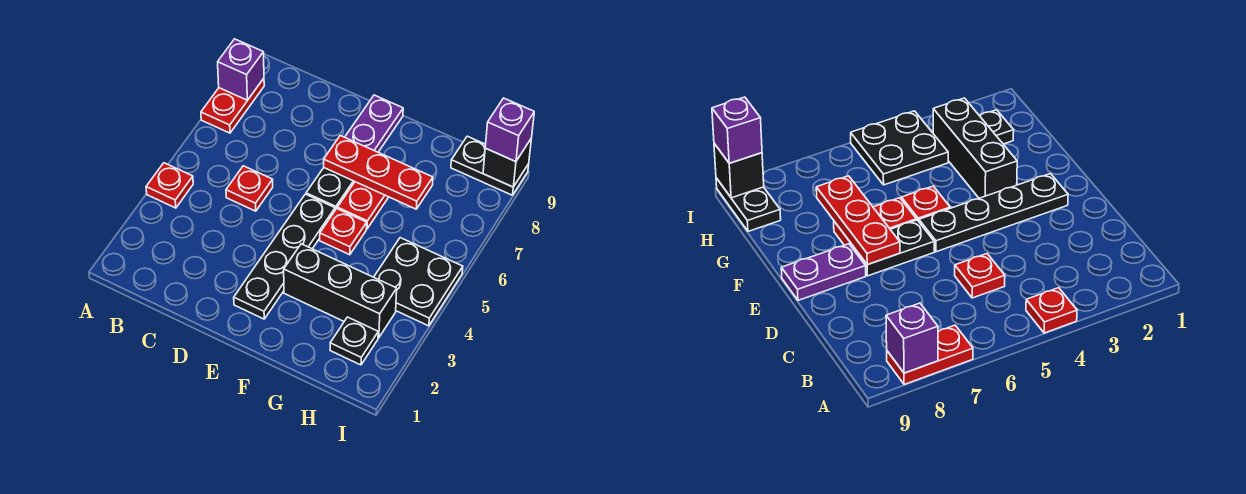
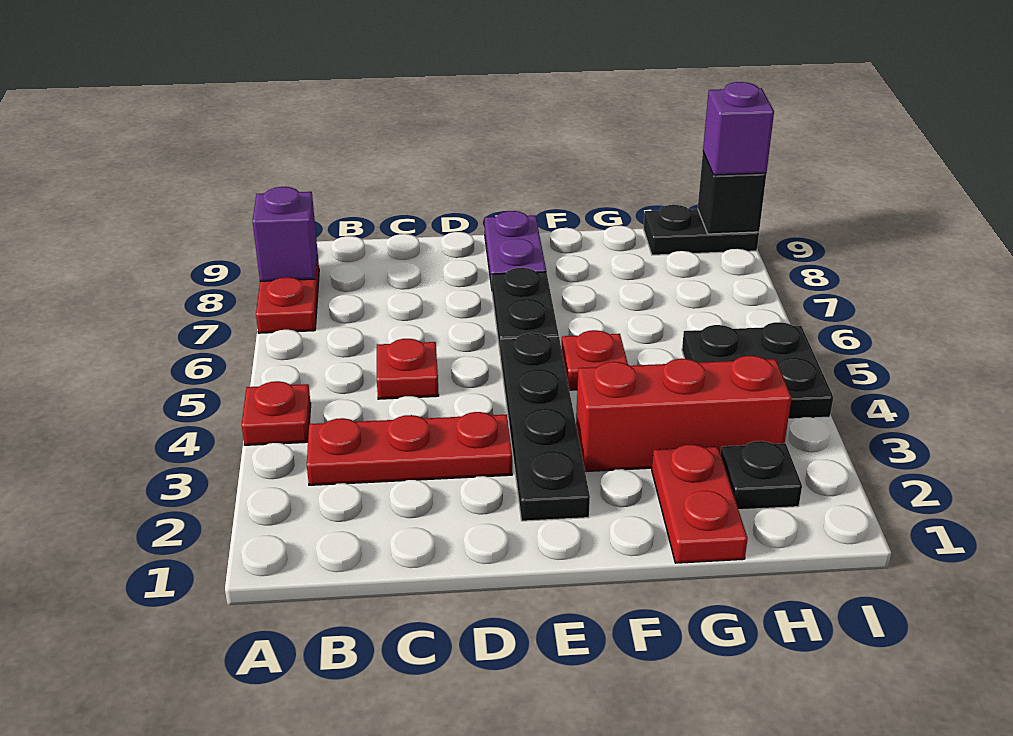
red plate E7:G7 level 2 -> red plate B3:D3 level 1
black brick F3:H3 level 1 -> red brick F3:H3 level 1
red plate F6:F7 level 1 -> red plate G1:G2 level 1

